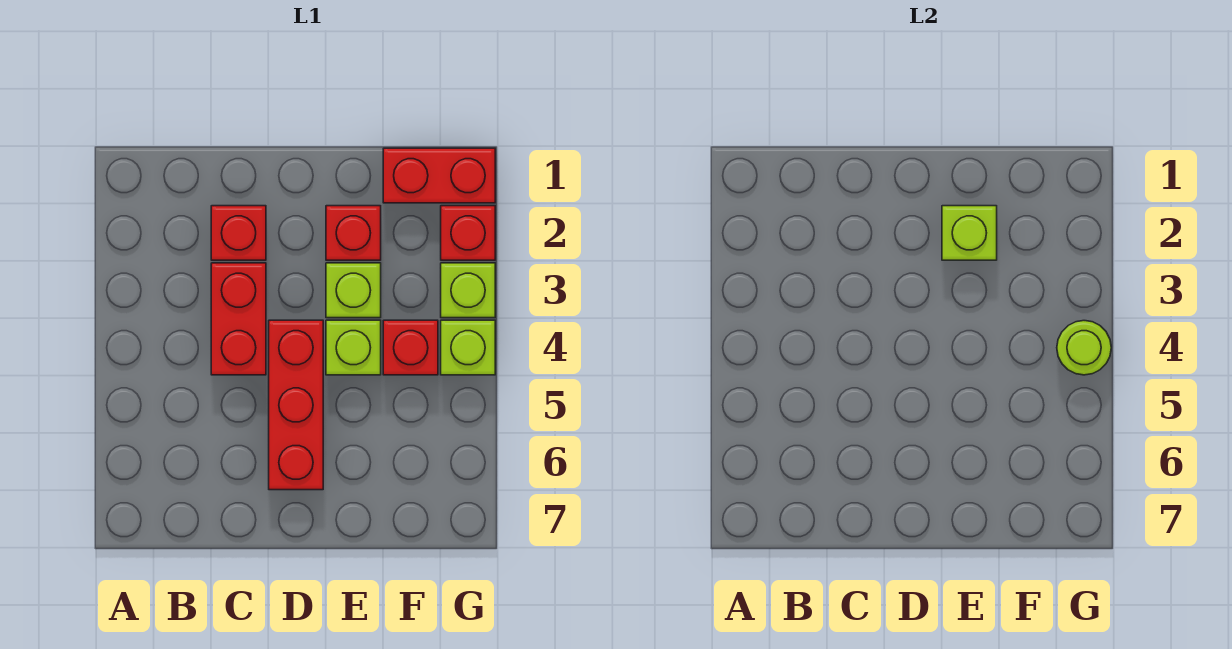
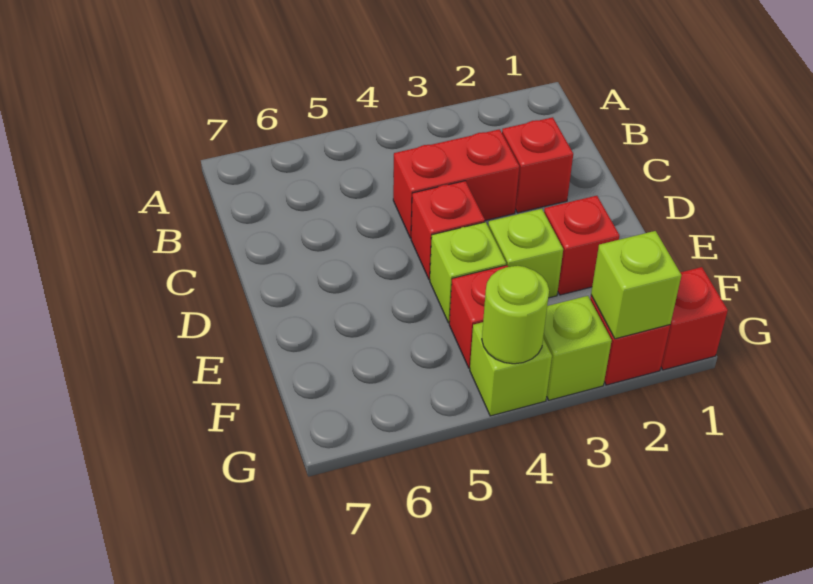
red brick D4:D6 level 1 -> red brick D4 level 1
lime brick E2 level 2 -> lime brick G2 level 2
red brick F1:G1 level 1 -> red brick G1 level 1

